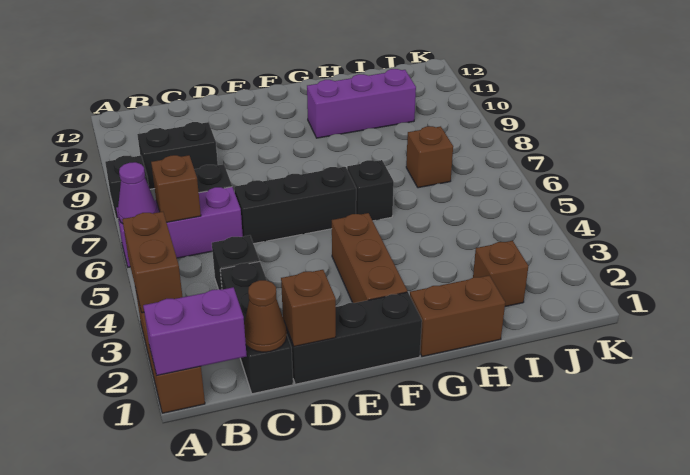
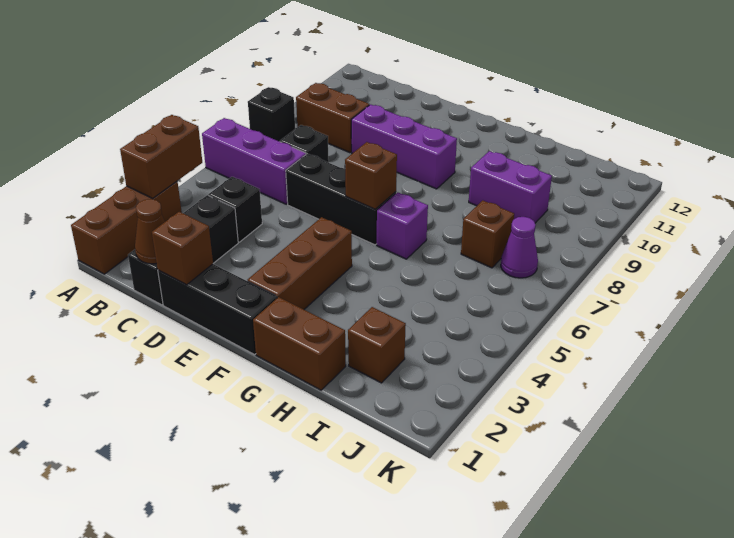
purple brick A1:B1 level 2 -> purple brick H9:I9 level 1
purple cone A6 level 2 -> purple cone J7 level 1
brown brick B6 level 2 -> brown brick F6 level 2
black brick B9:C9 level 1 -> brown brick B9:C9 level 1
black brick G6 level 1 -> purple brick G6 level 1
purple brick G10:I10 level 1 -> purple brick D9:F9 level 1

